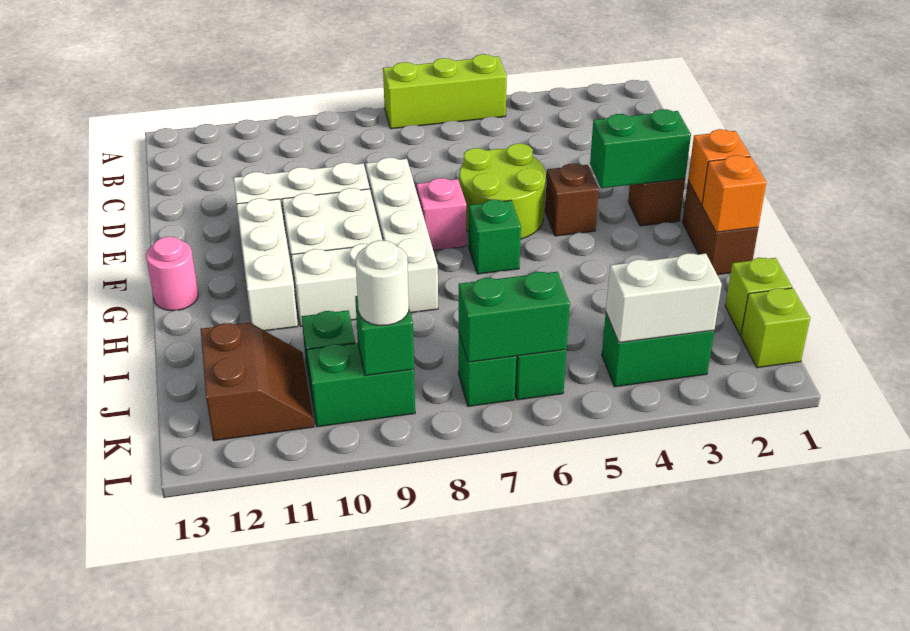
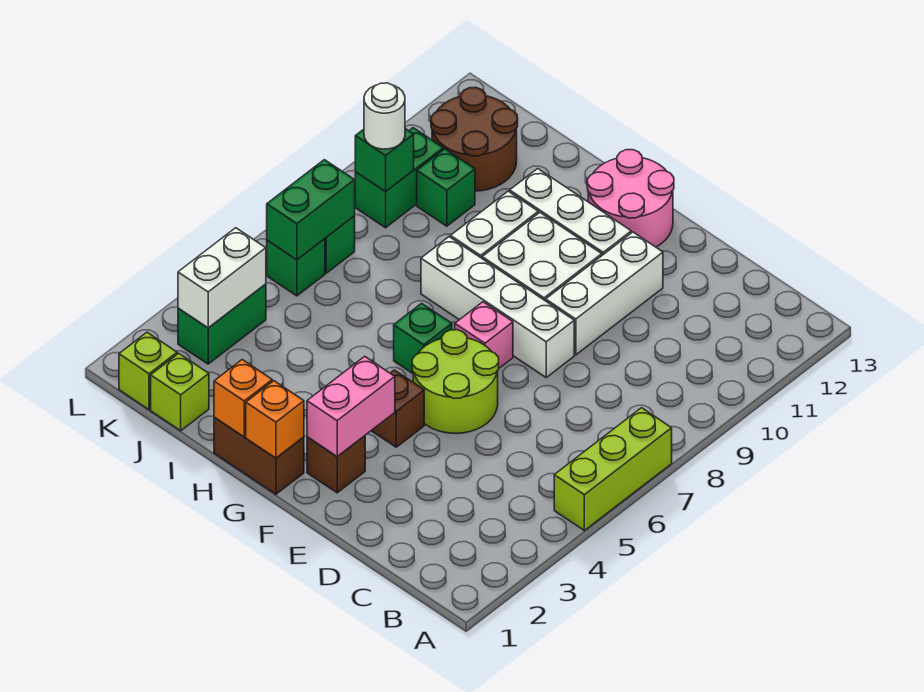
green brick F2:F3 level 2 -> pink brick F2:F3 level 2
pink round brick G13 level 1 -> pink round brick F12:G13 level 1
brown slope J11:K12 level 1 top 12 -> brown round brick J11:K12 level 1

